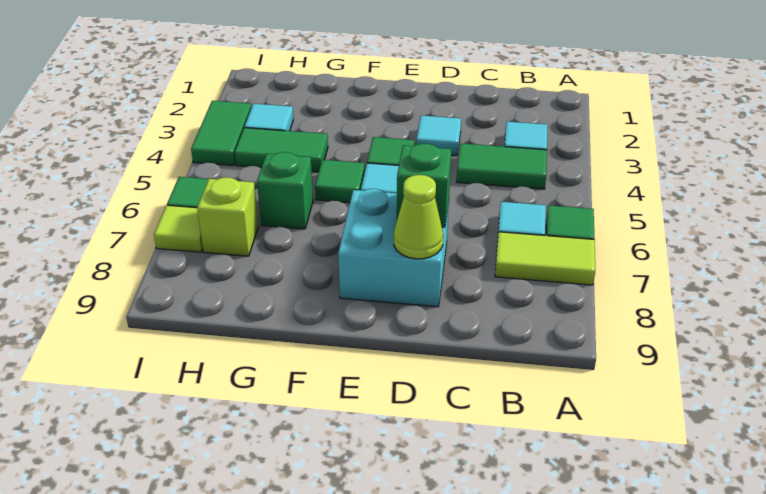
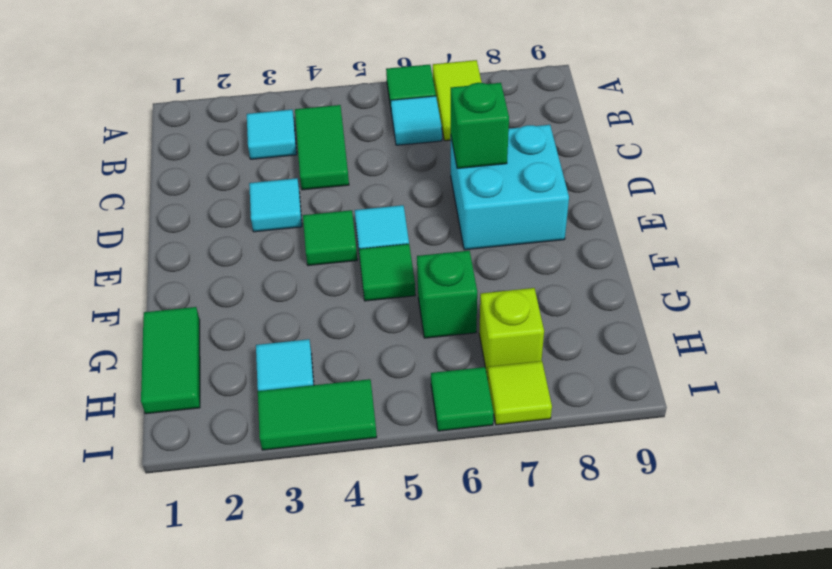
lime cone D8 level 2 -> none
green tile G4:H4 level 1 -> green tile G1:H1 level 1

